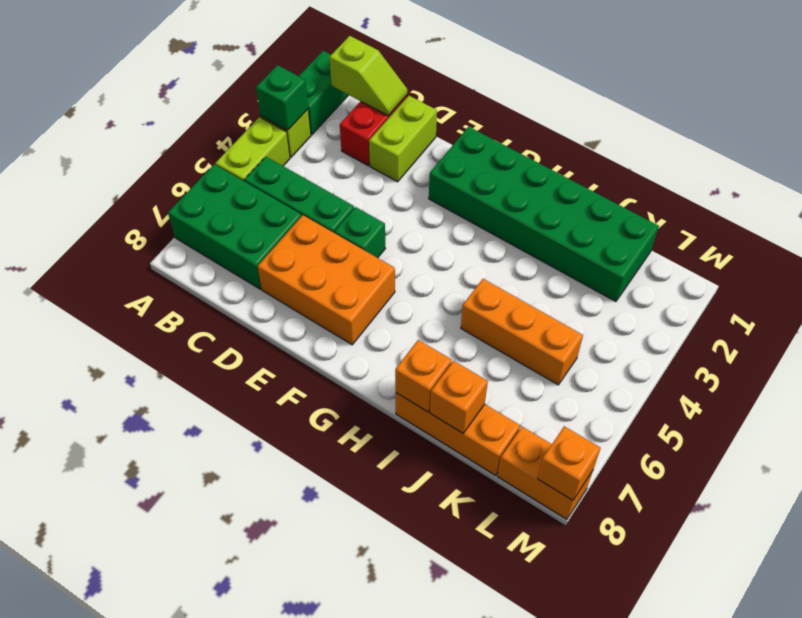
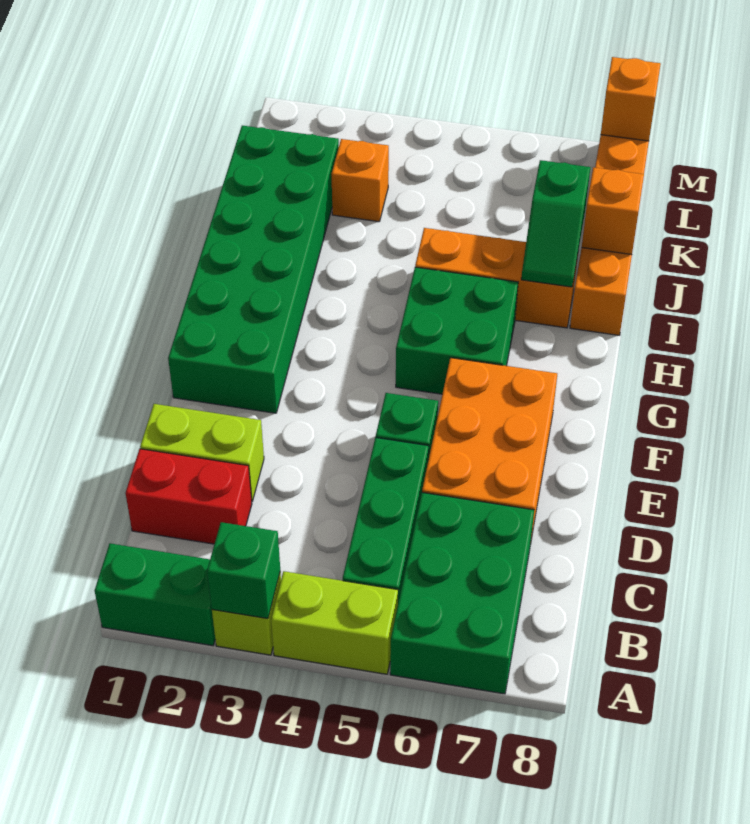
lime slope B1:C1 level 2 top B -> none
none -> green brick G5:H6 level 1
orange brick I5:K5 level 1 -> orange brick I5:I7 level 1
none -> green slope I7:J7 level 2 top J
orange brick I8 level 2 -> orange brick K3 level 1

